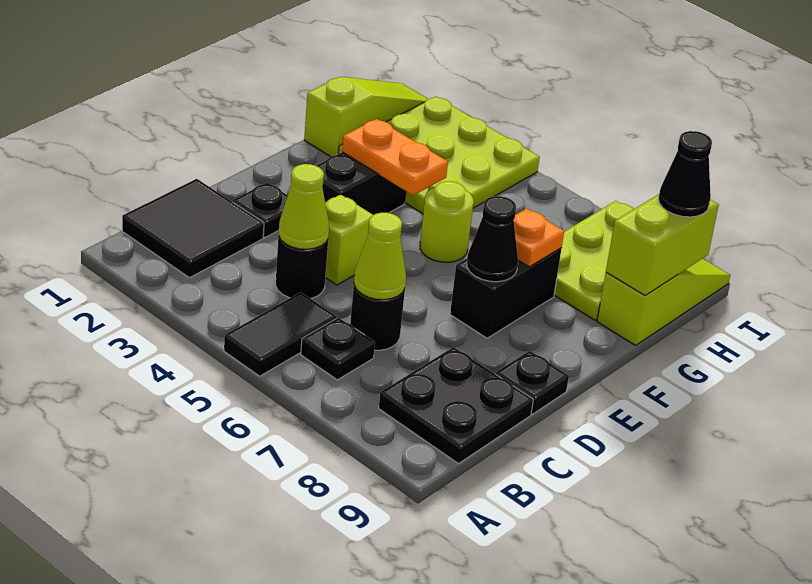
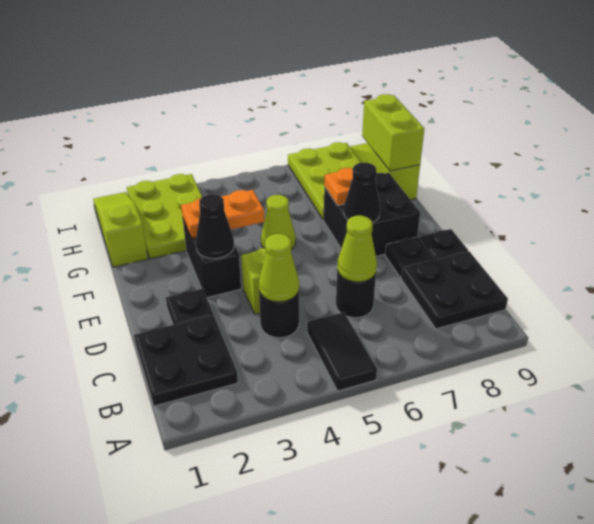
black tile B1:C2 level 1 -> black plate B1:C2 level 1
black plate B6 level 1 -> black plate D8 level 1
black brick E7:F7 level 1 -> black brick E7:F8 level 1
lime round brick F5 level 1 -> lime cone F5 level 1
lime plate G2:I4 level 1 -> lime plate G2:I3 level 1
black cone H9 level 3 -> black cone E3 level 2

